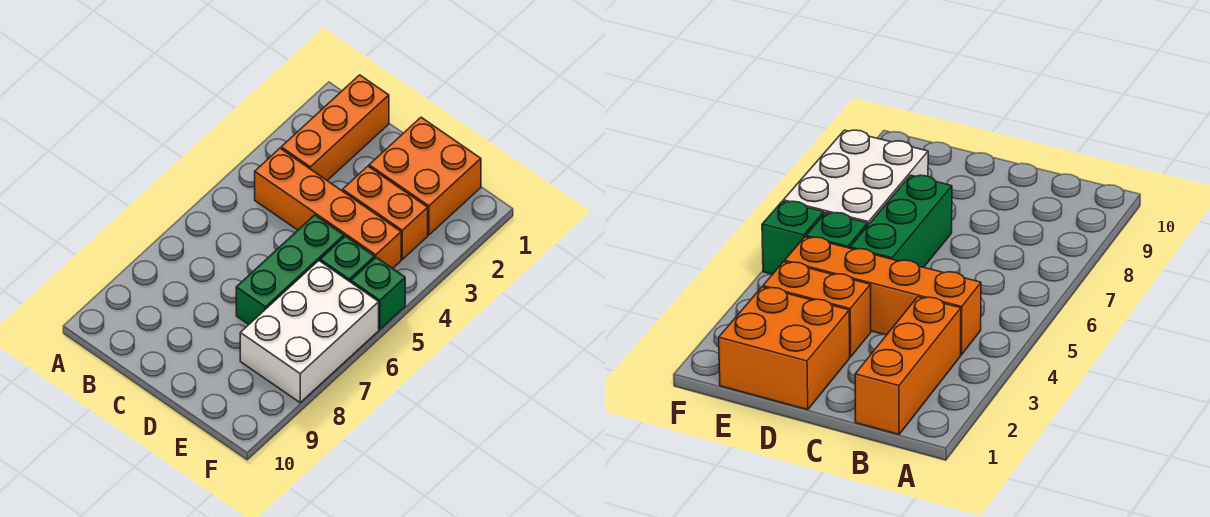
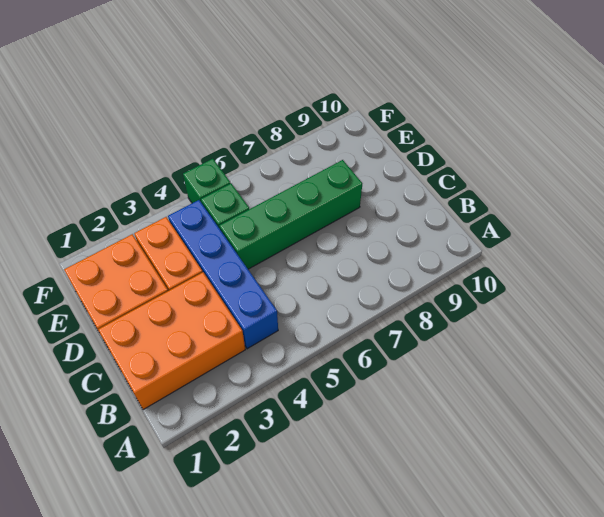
orange brick B1:B3 level 1 -> orange brick B1:C3 level 1
orange brick B4:E4 level 1 -> blue brick B4:E4 level 1
green brick D5:D7 level 1 -> green brick D5:D8 level 1
white brick E6:F8 level 1 -> none

